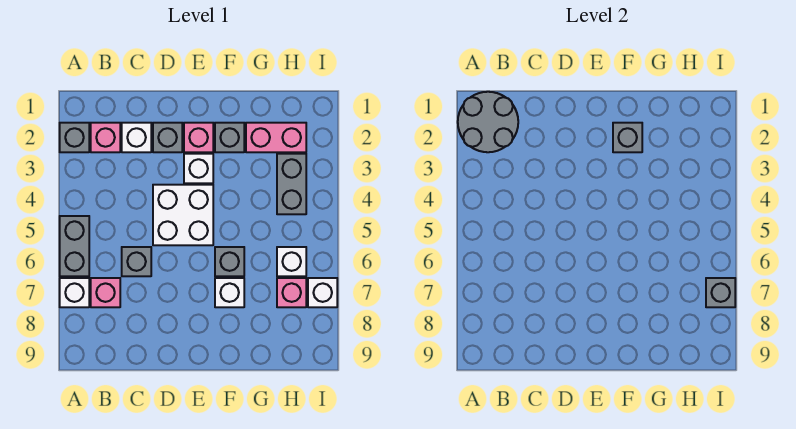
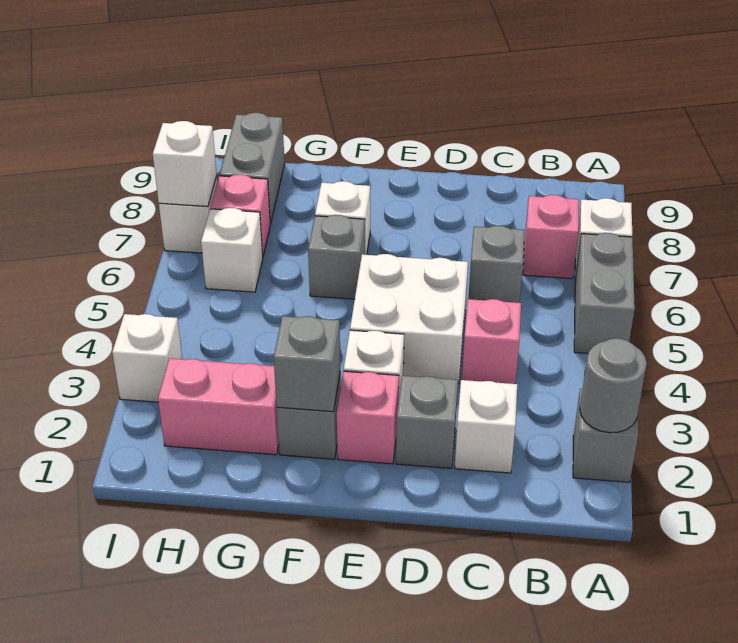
grey round brick A1:B2 level 2 -> grey round brick A2 level 2
pink brick B2 level 1 -> pink brick C4 level 1
grey brick H3:H4 level 1 -> grey brick H8:H9 level 1
none -> white brick I3 level 1
grey brick I7 level 2 -> white brick I7 level 2

